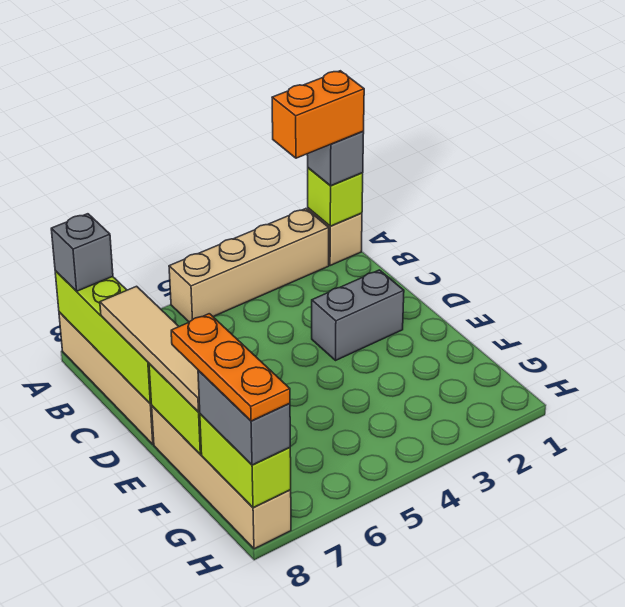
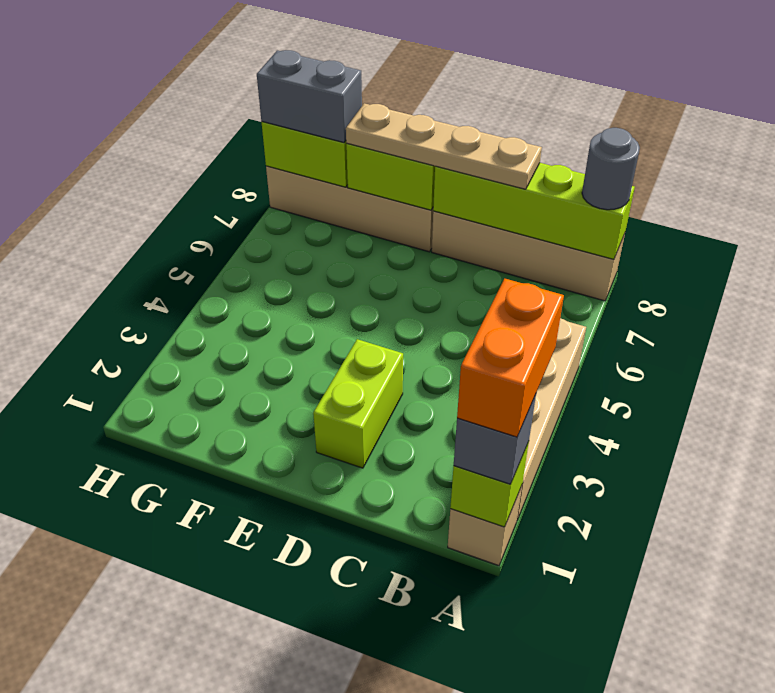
grey brick A8 level 3 -> grey round brick A8 level 3
tan tile C8:F8 level 3 -> tan plate C8:F8 level 3
grey brick D2:D3 level 1 -> lime brick D2:D3 level 1
orange plate F8:H8 level 4 -> none

